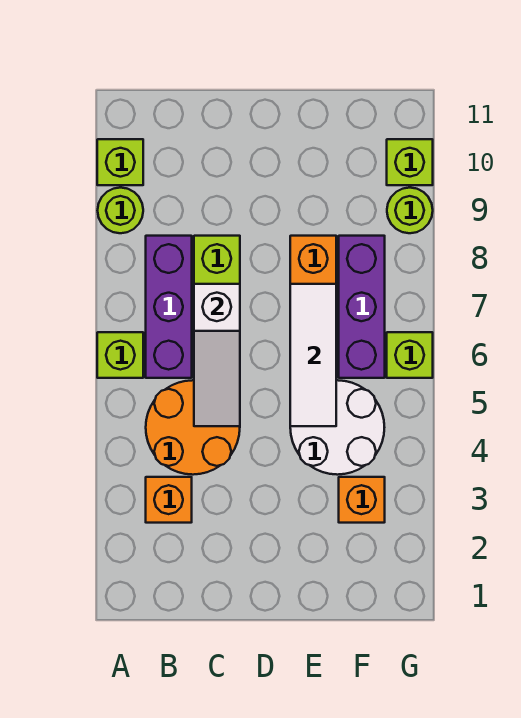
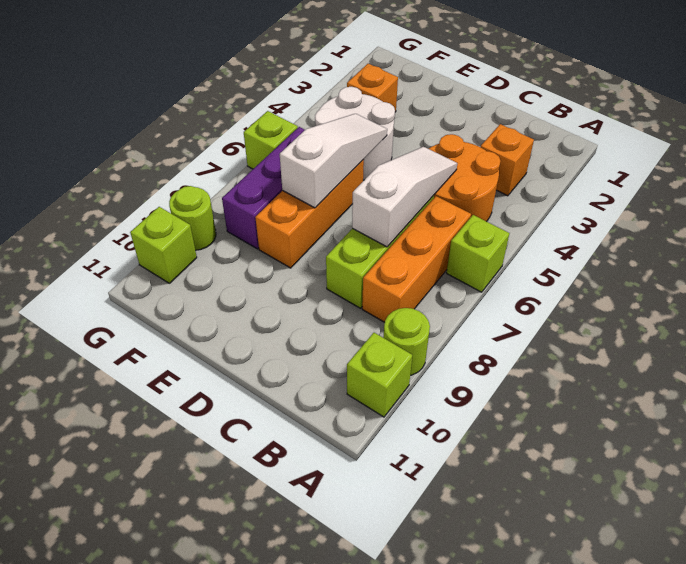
purple brick B6:B8 level 1 -> orange brick B6:B8 level 1
white tile E5:E7 level 2 -> white slope E5:E7 level 2 top 7

